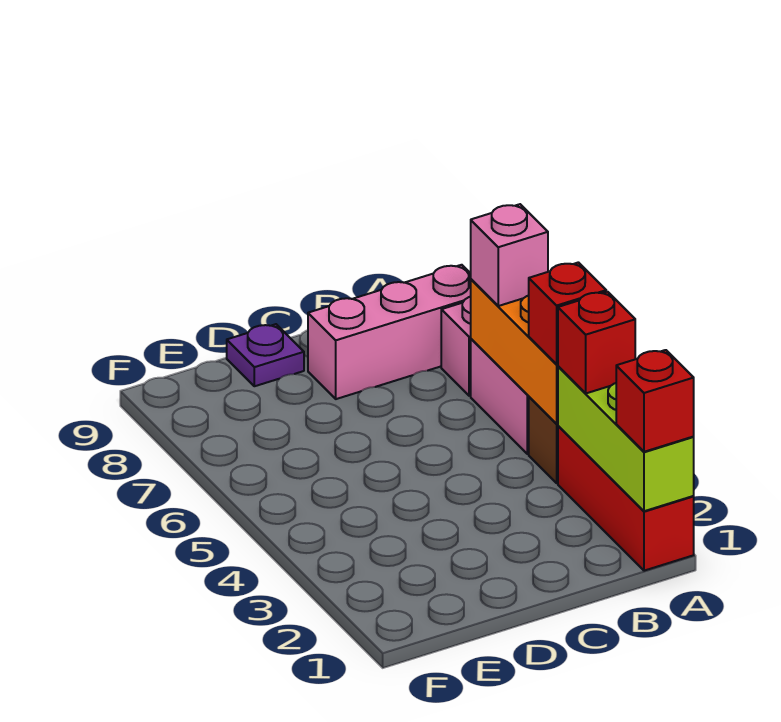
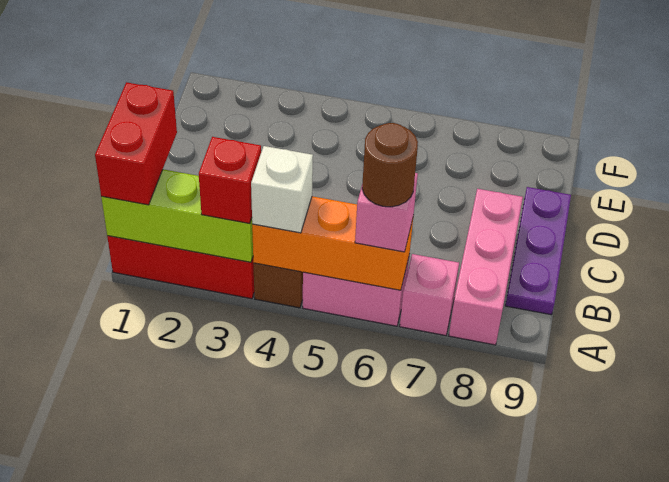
red brick A1 level 3 -> red brick A1:B1 level 3
red brick A4 level 3 -> white brick A4 level 3
none -> brown round brick A6 level 4
purple plate D9 level 1 -> purple plate B9:D9 level 1

